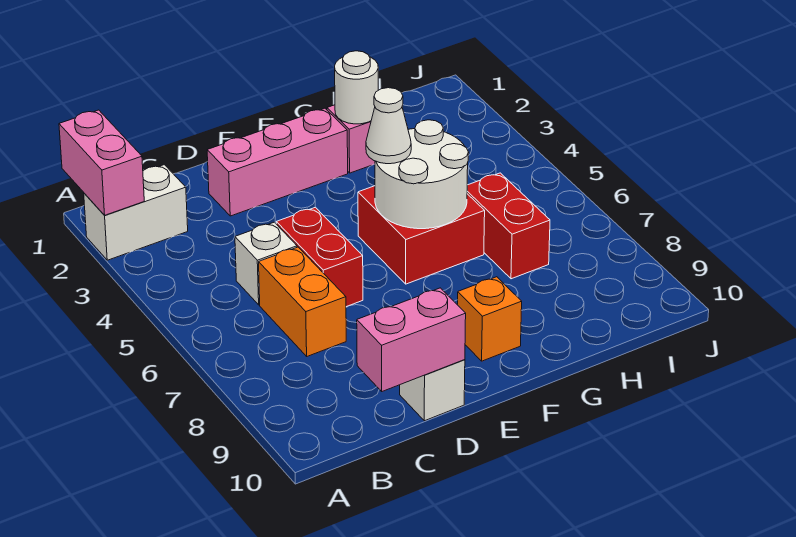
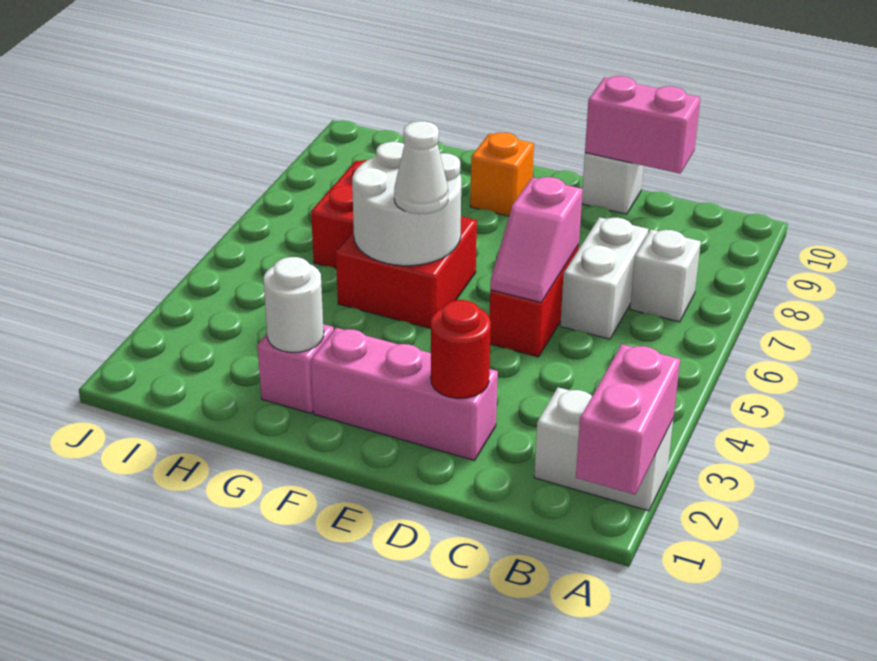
white brick C5 level 1 -> white brick B7 level 1
orange brick C6:C7 level 1 -> white brick C6:C7 level 1
none -> red round brick D2 level 2
none -> pink slope D5:D6 level 2 top 6

